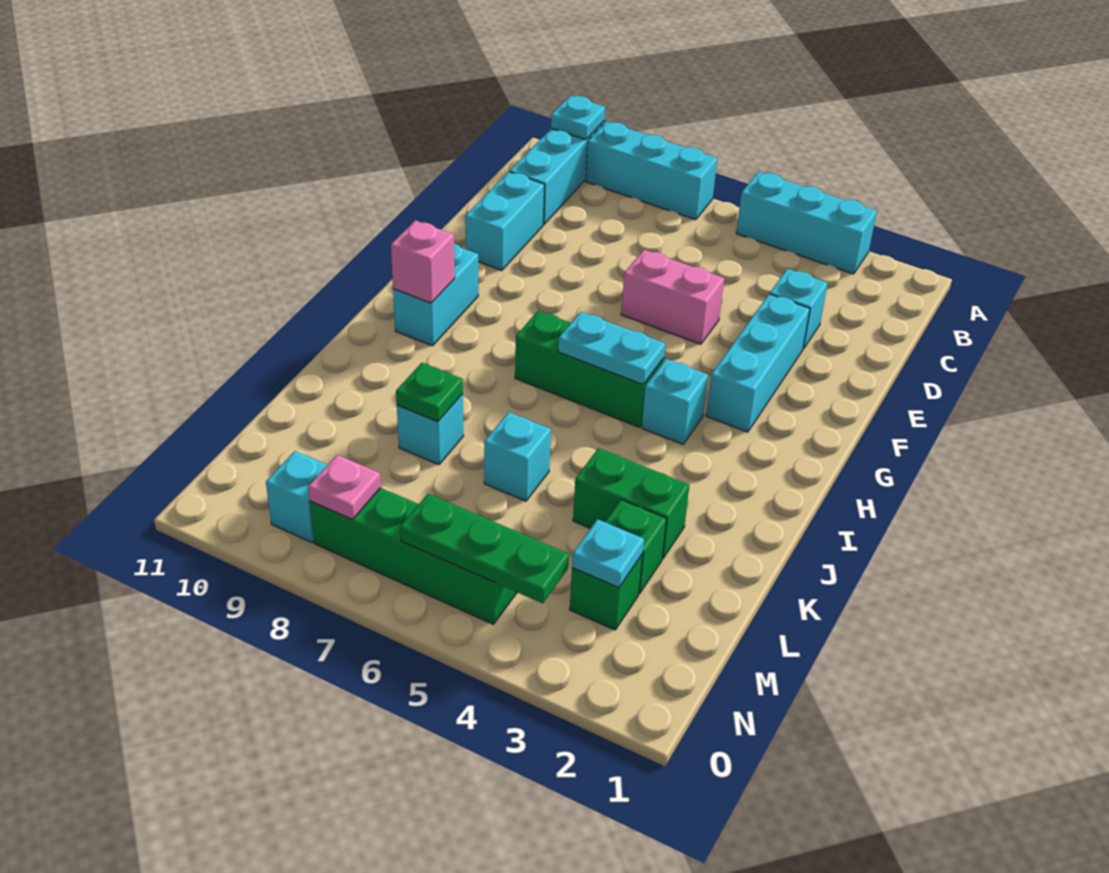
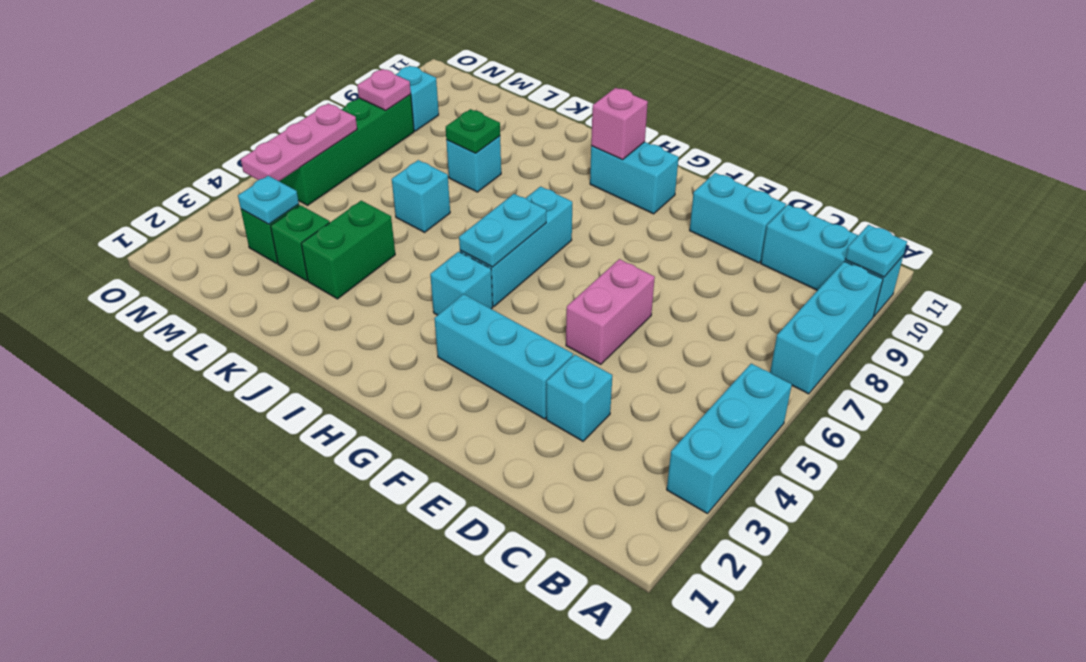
green brick H5:H7 level 1 -> cyan brick H5:H7 level 1
green plate N4:N6 level 2 -> pink plate N4:N6 level 2

